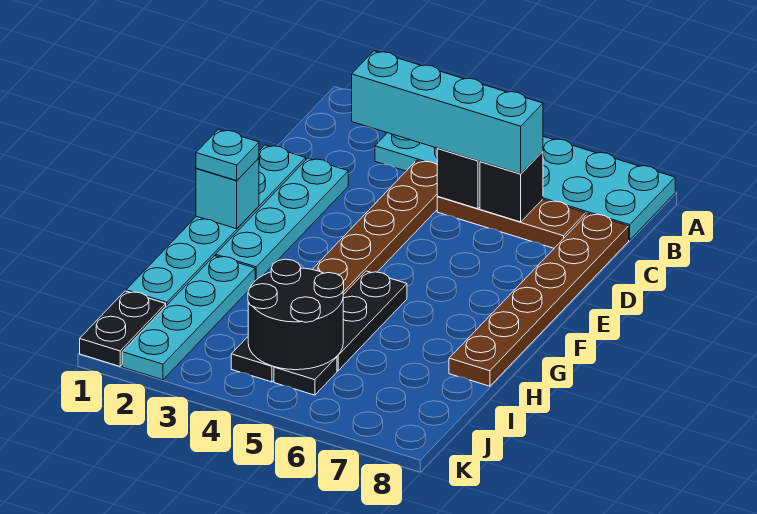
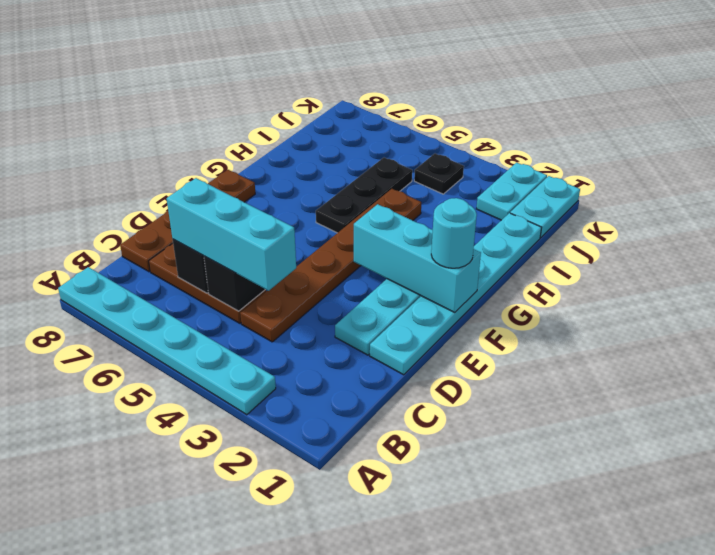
cyan plate A3:B8 level 1 -> cyan plate A3:A8 level 1
cyan brick C3:C6 level 3 -> cyan brick C4:C6 level 3
brown plate C8:H8 level 1 -> brown plate C8:F8 level 1
cyan brick F1 level 2 -> cyan brick F1:F3 level 2
cyan plate F1 level 3 -> cyan round brick F1 level 3
cyan plate H2:K2 level 1 -> cyan plate J2:K2 level 1
black round brick I4:J5 level 2 -> none
black plate J1:K1 level 1 -> cyan plate J1:K1 level 1
black plate J5 level 1 -> none

